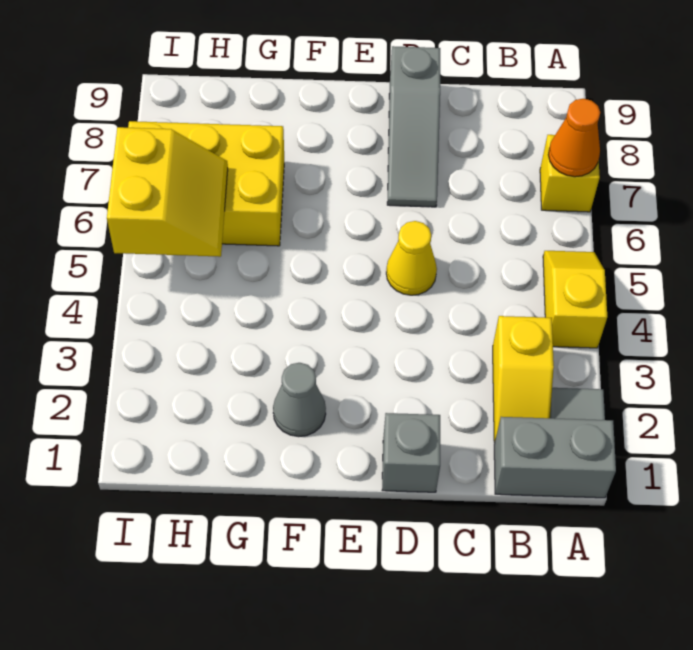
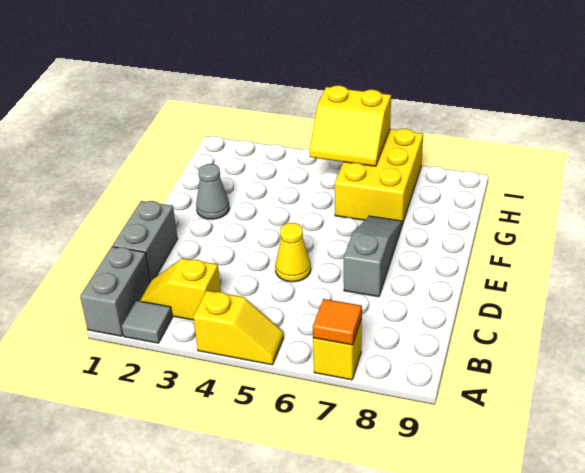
orange cone A7 level 2 -> orange tile A7 level 2
grey brick D1 level 1 -> grey brick C1:D1 level 1
grey slope D7:D9 level 1 top 9 -> grey slope D7:F7 level 1 top D

